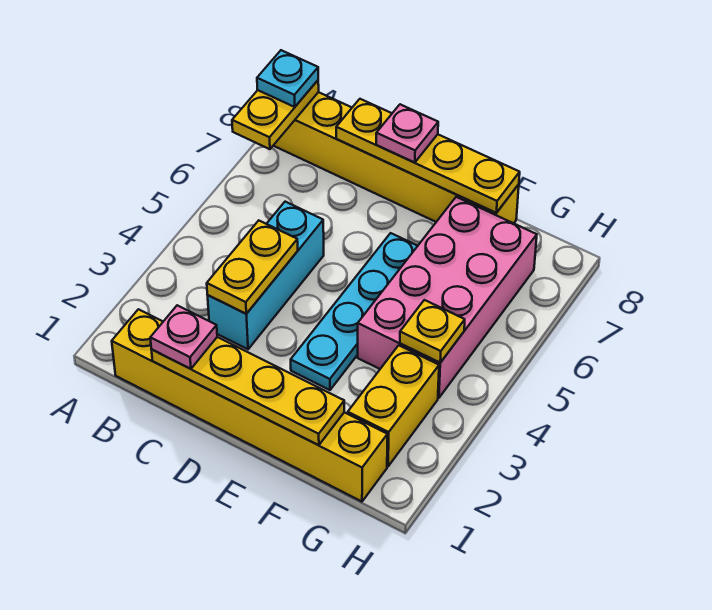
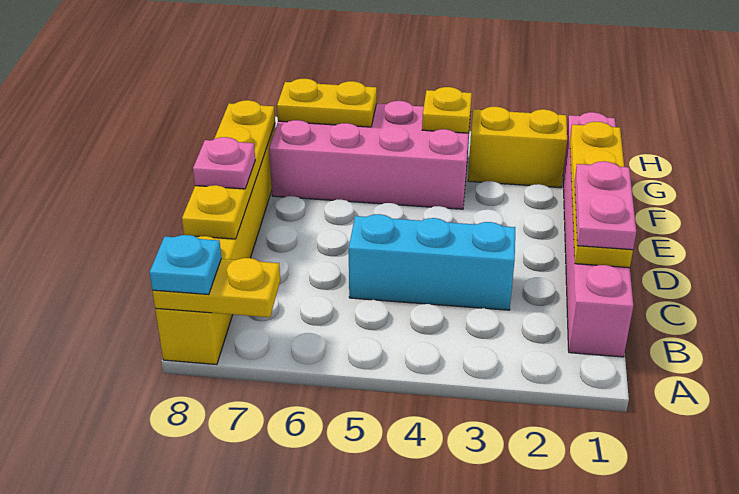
yellow brick B1:G1 level 1 -> pink brick B1:G1 level 1
pink plate C1 level 3 -> pink plate C1:D1 level 3
yellow plate C3:C4 level 2 -> yellow plate G6:G7 level 2
cyan plate E3:E6 level 1 -> none

